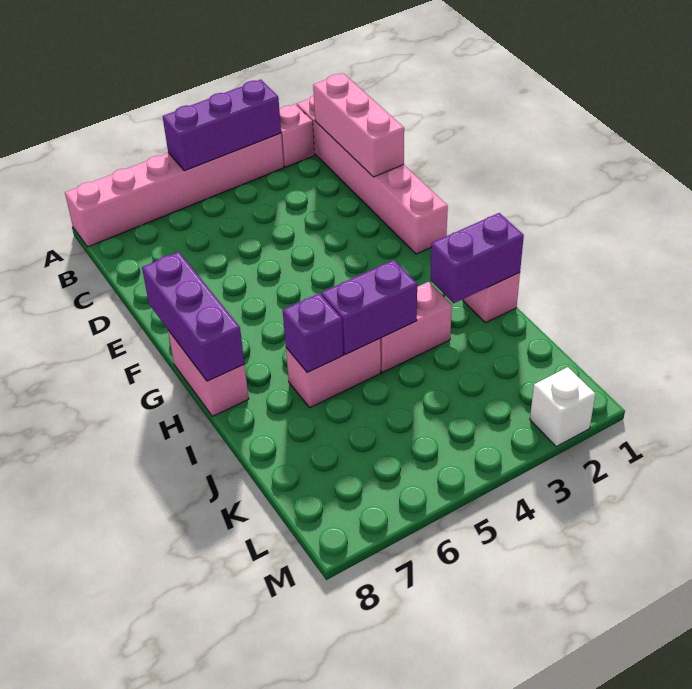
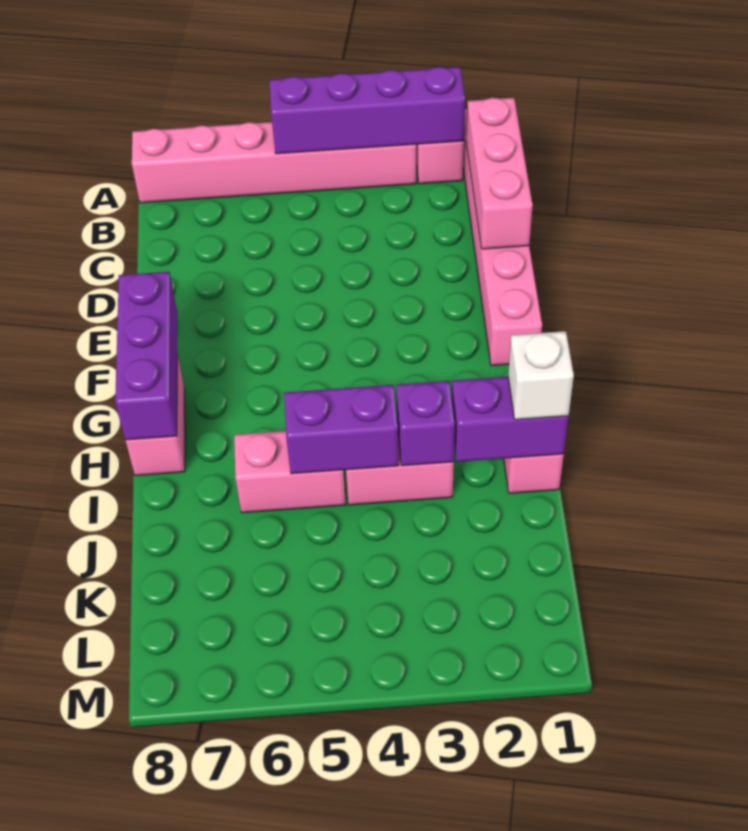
purple brick A3:A5 level 2 -> purple brick A2:A5 level 2
purple brick I6 level 2 -> purple brick I3 level 2
white brick M2 level 1 -> white brick I1 level 3

